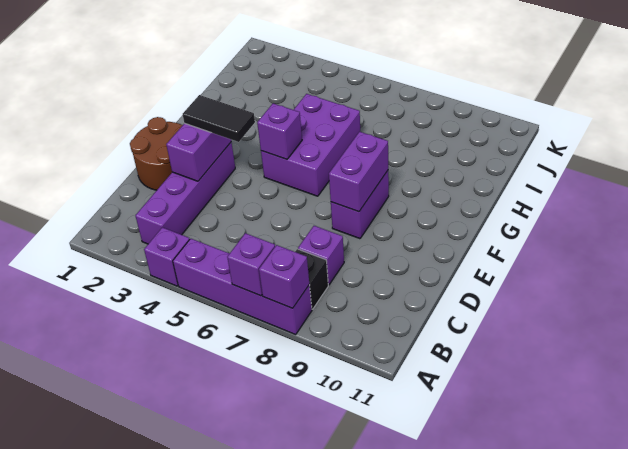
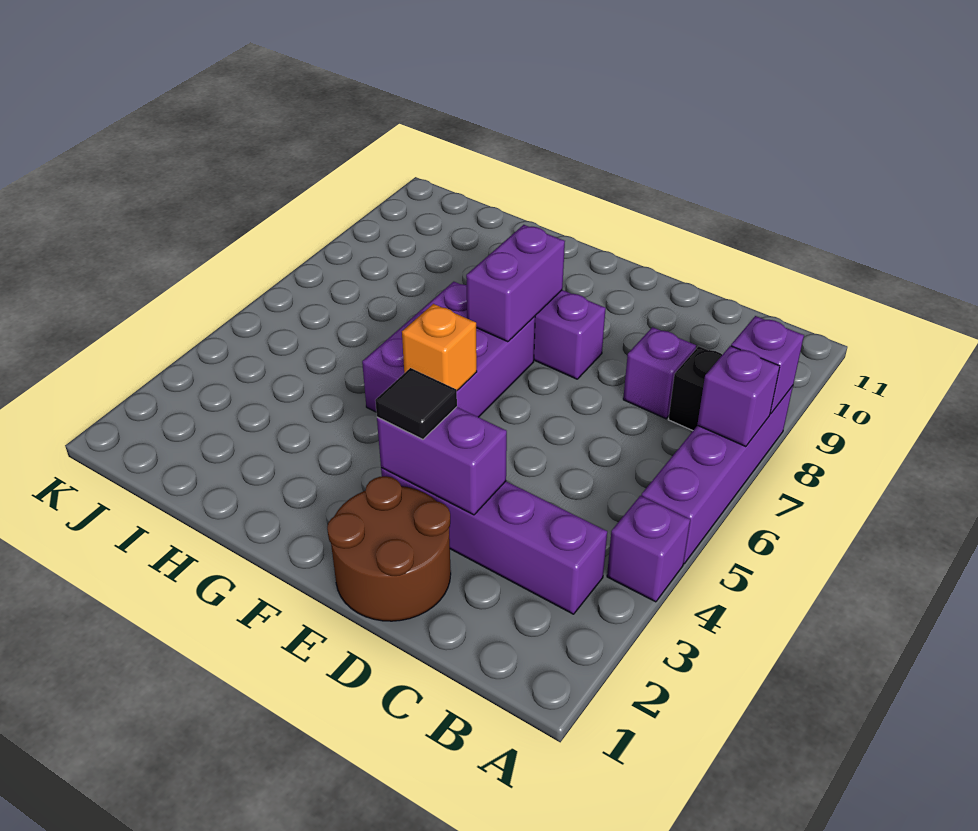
black tile E3:E4 level 3 -> black tile E3 level 3
purple brick E8:F8 level 2 -> purple brick F7:F8 level 2
purple brick F5:H6 level 1 -> purple brick F5:G7 level 1
purple brick F5 level 2 -> orange brick F5 level 2

